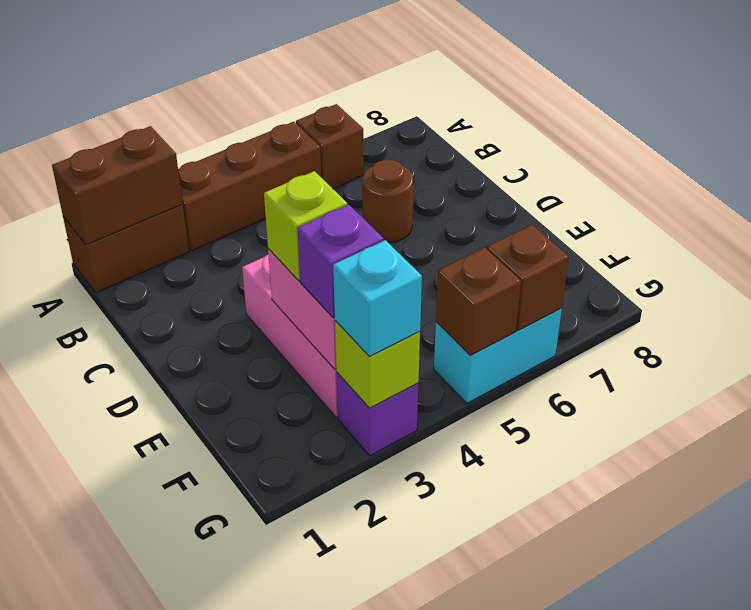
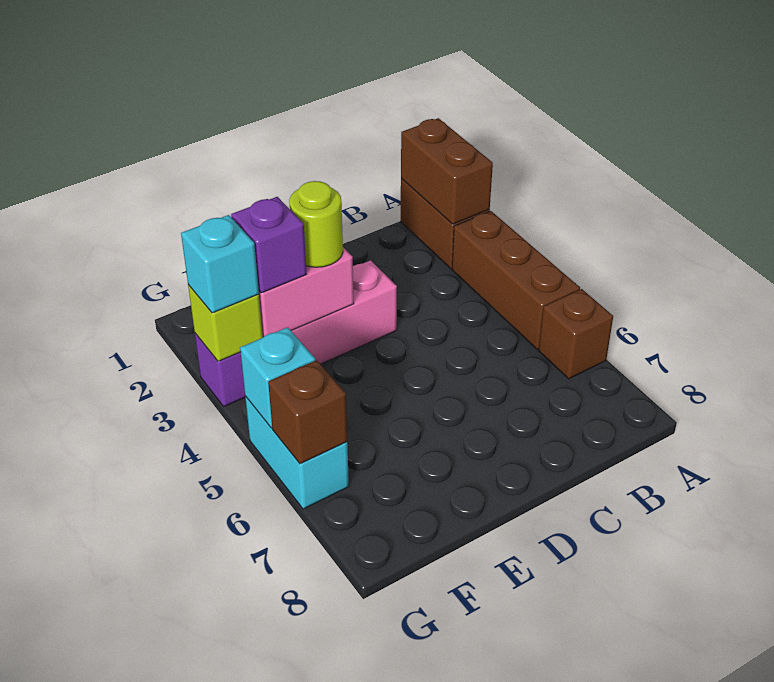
brown round brick C6 level 1 -> none
lime brick E3 level 3 -> lime round brick E3 level 3
brown brick G5 level 2 -> cyan brick G5 level 2

